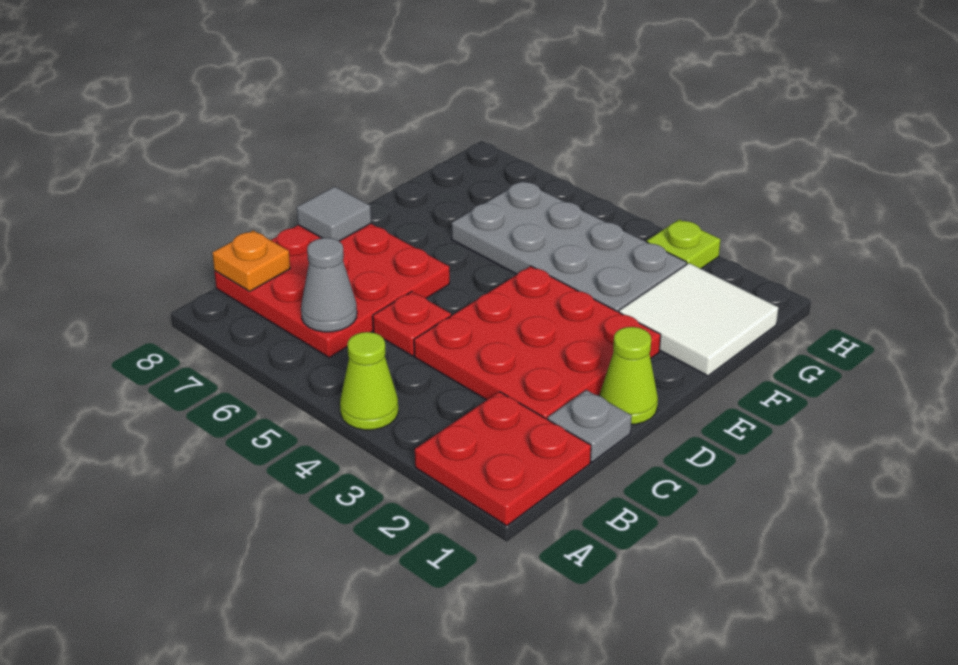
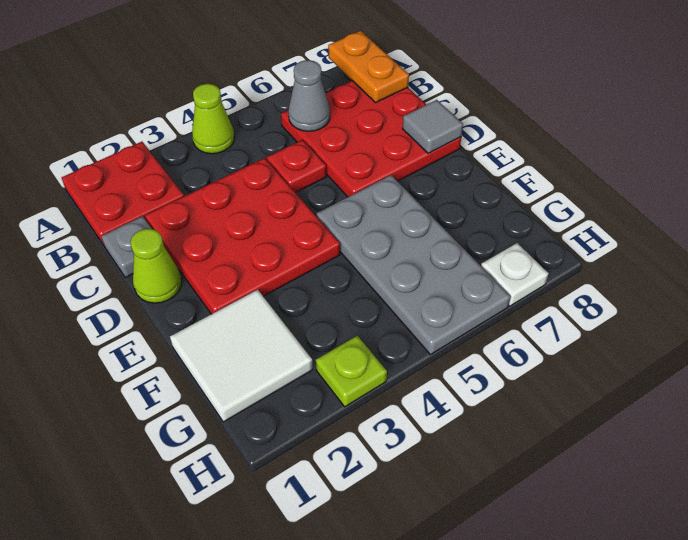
orange plate B8 level 2 -> orange plate A8:B8 level 2
grey plate F3:G6 level 1 -> grey plate E5:H6 level 1
none -> white plate H7 level 1

